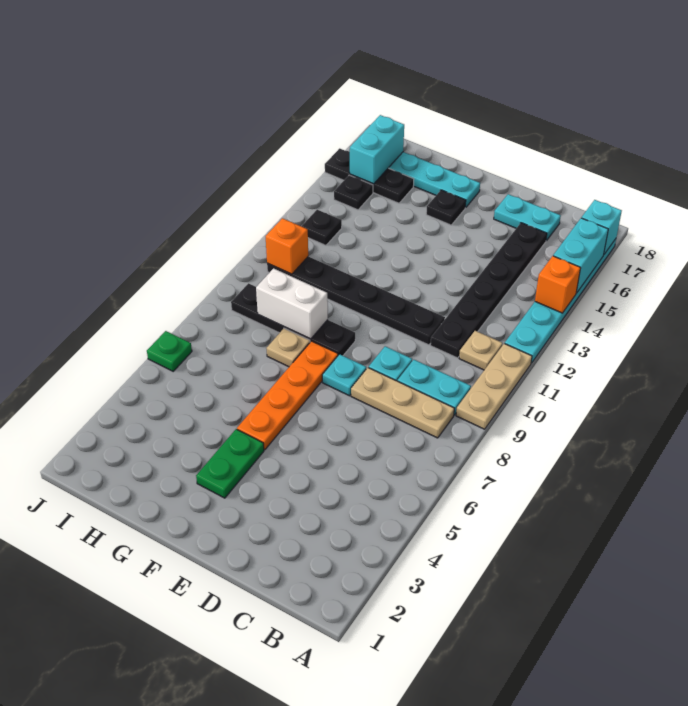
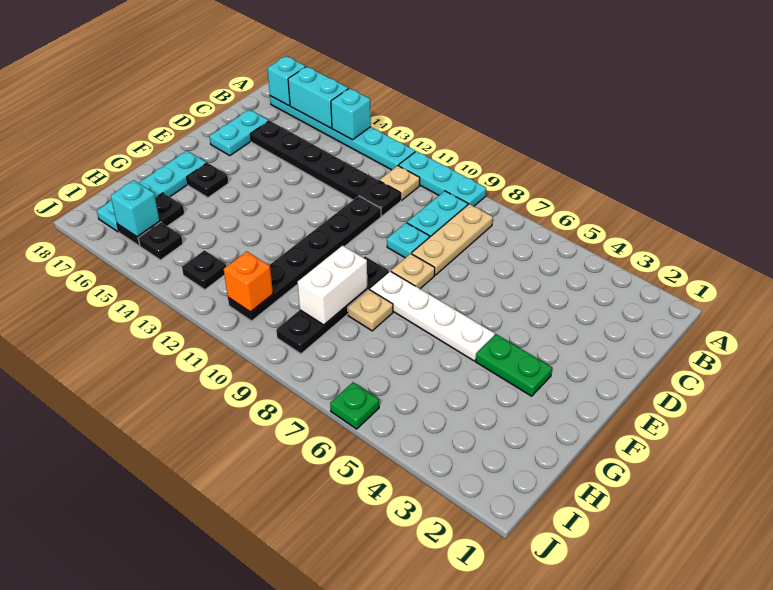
tan plate A9:A11 level 1 -> cyan plate A9:A11 level 1
orange brick A14 level 2 -> cyan brick A14 level 2
cyan plate E8 level 1 -> tan plate E8 level 1
orange plate F5:F8 level 1 -> white plate F5:F8 level 1
black plate H16:J16 level 1 -> black plate H16:I16 level 1
cyan brick I16:I17 level 2 -> cyan brick I16 level 2

